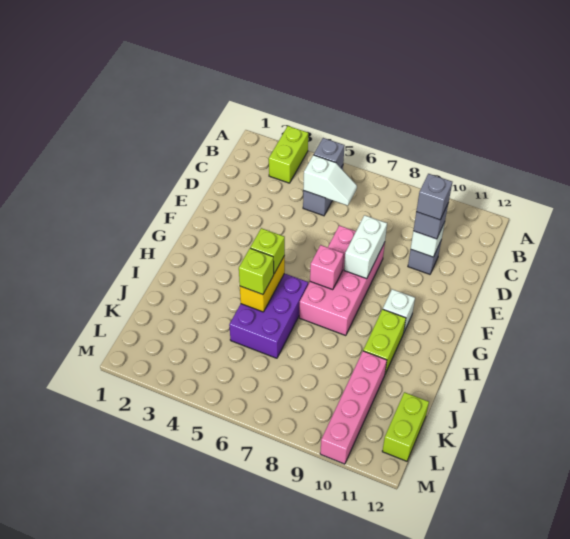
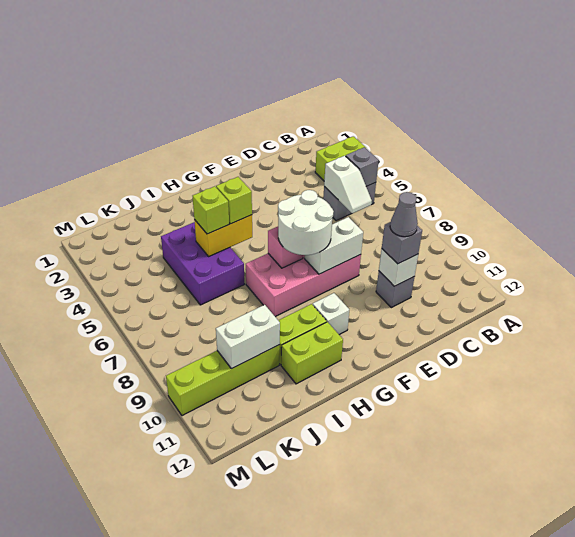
grey brick D10 level 4 -> grey cone D10 level 4
none -> white round brick F7:G8 level 3
purple brick H5:J6 level 1 -> purple brick I4:J6 level 1
pink brick J10:M10 level 1 -> lime brick J10:M10 level 1
none -> white brick J10:K10 level 2
lime brick K12:L12 level 1 -> lime brick H11:I11 level 1

